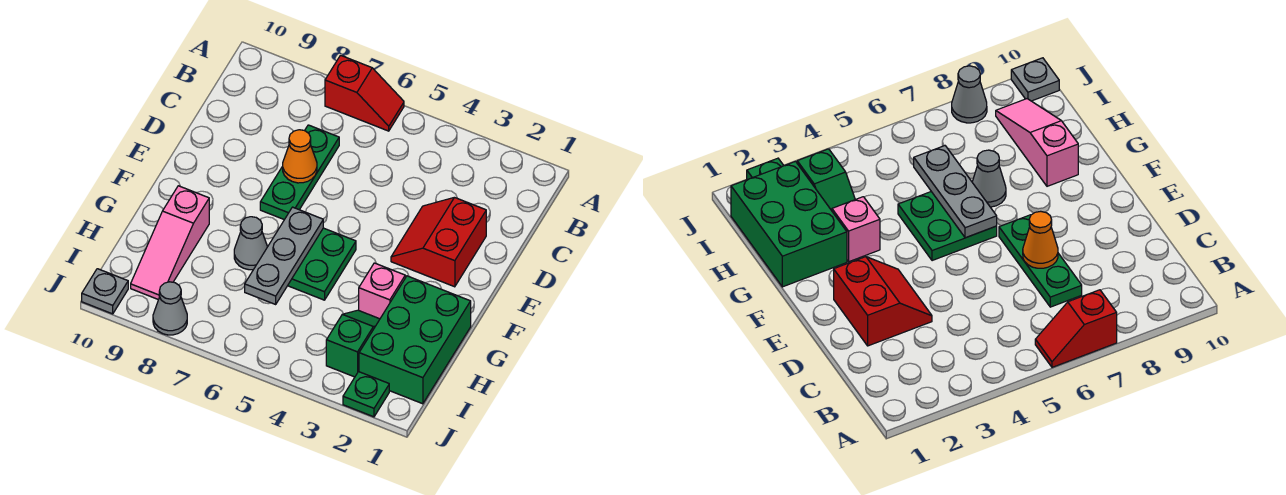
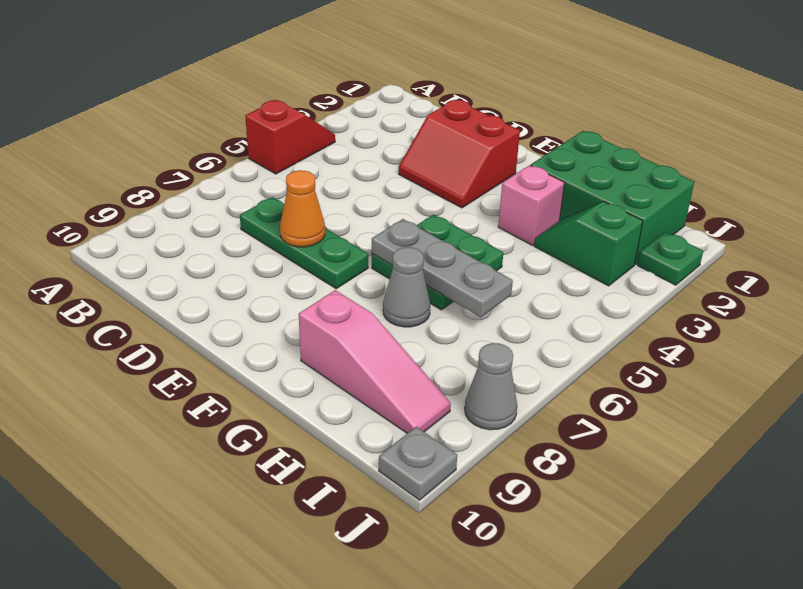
red slope A6:A7 level 1 top 7 -> red slope A4:A5 level 1 top 5

